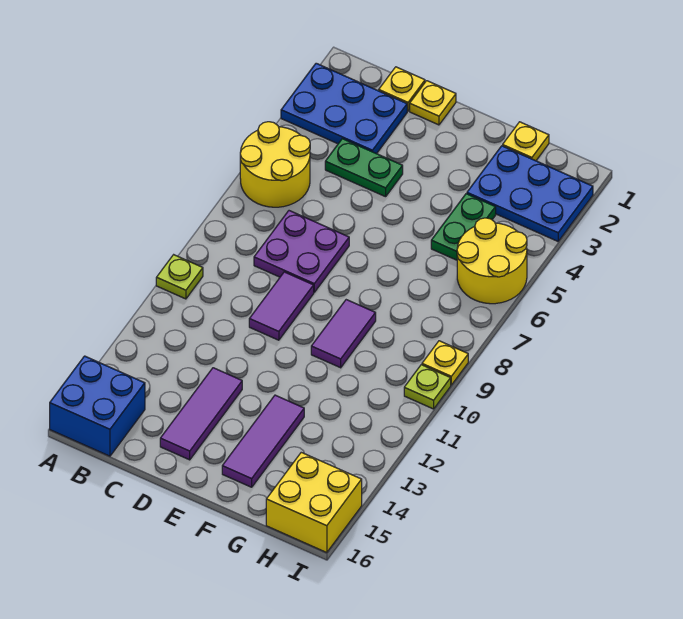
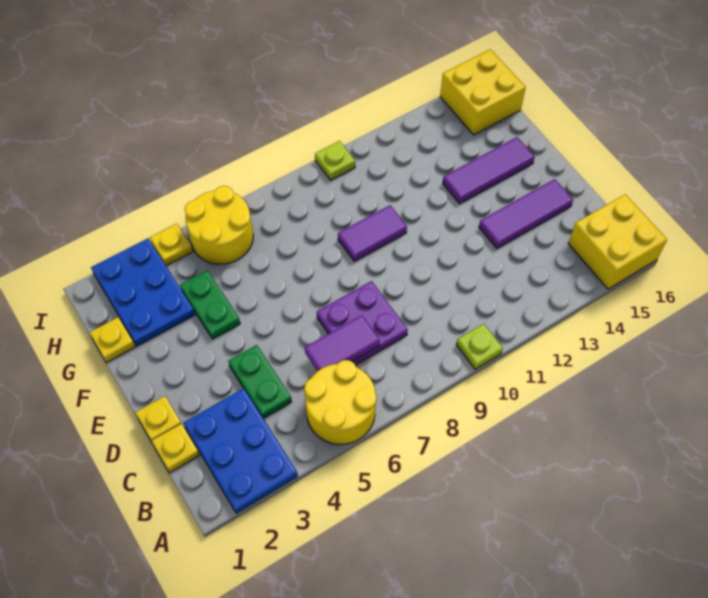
blue brick A15:B16 level 1 -> yellow brick A15:B16 level 1
purple tile D9:D10 level 1 -> purple tile C6:C7 level 2
green plate G4:G5 level 1 -> green plate F4:G4 level 1
yellow plate I9 level 1 -> yellow plate I4 level 1

